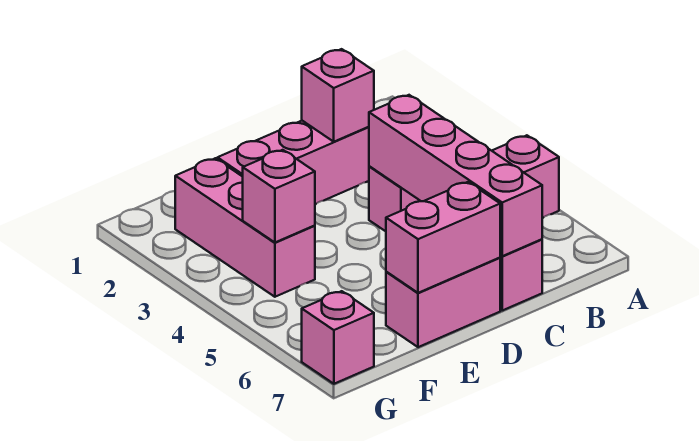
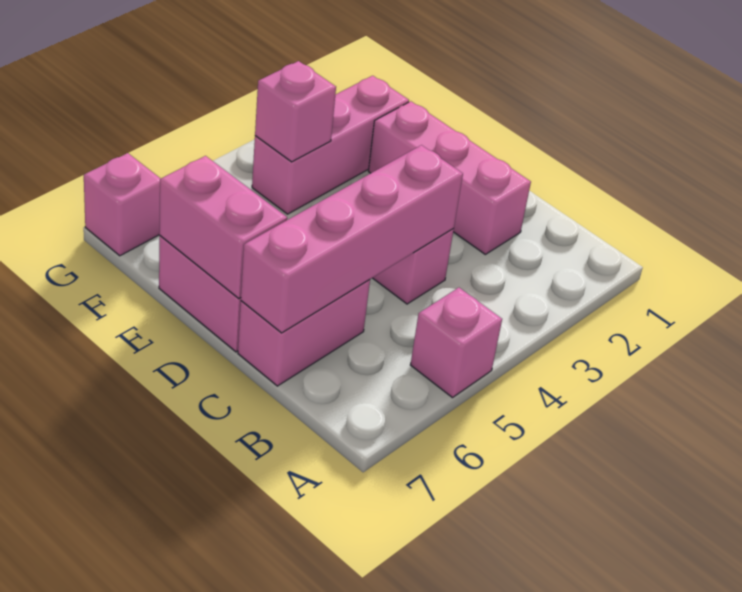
pink brick C2 level 2 -> none

